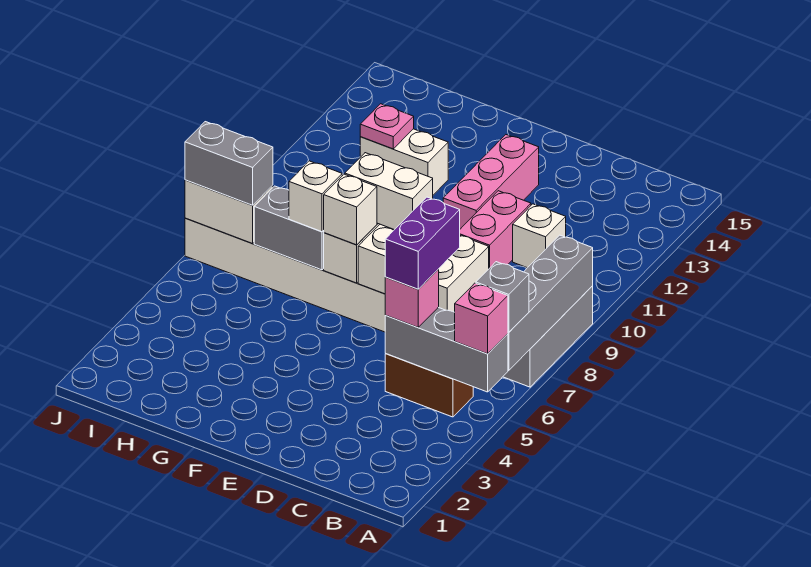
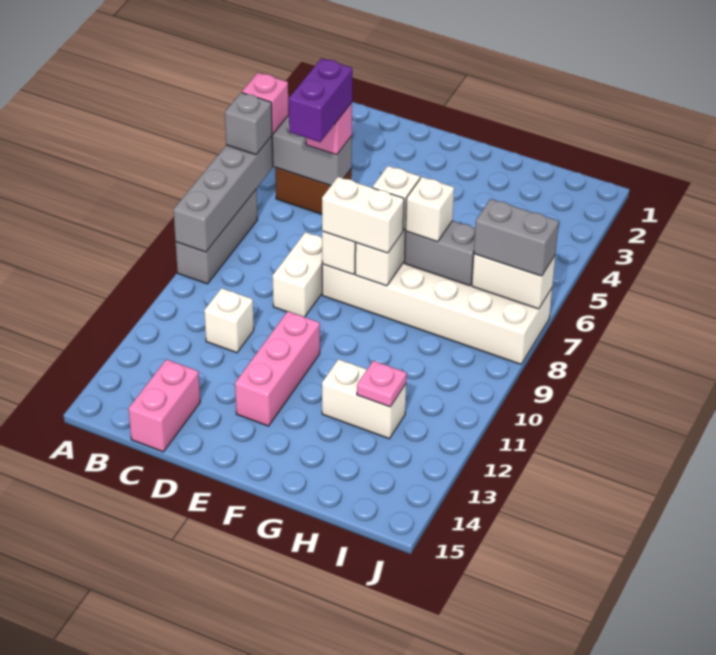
pink brick D10:D11 level 1 -> pink brick C14:C15 level 1

